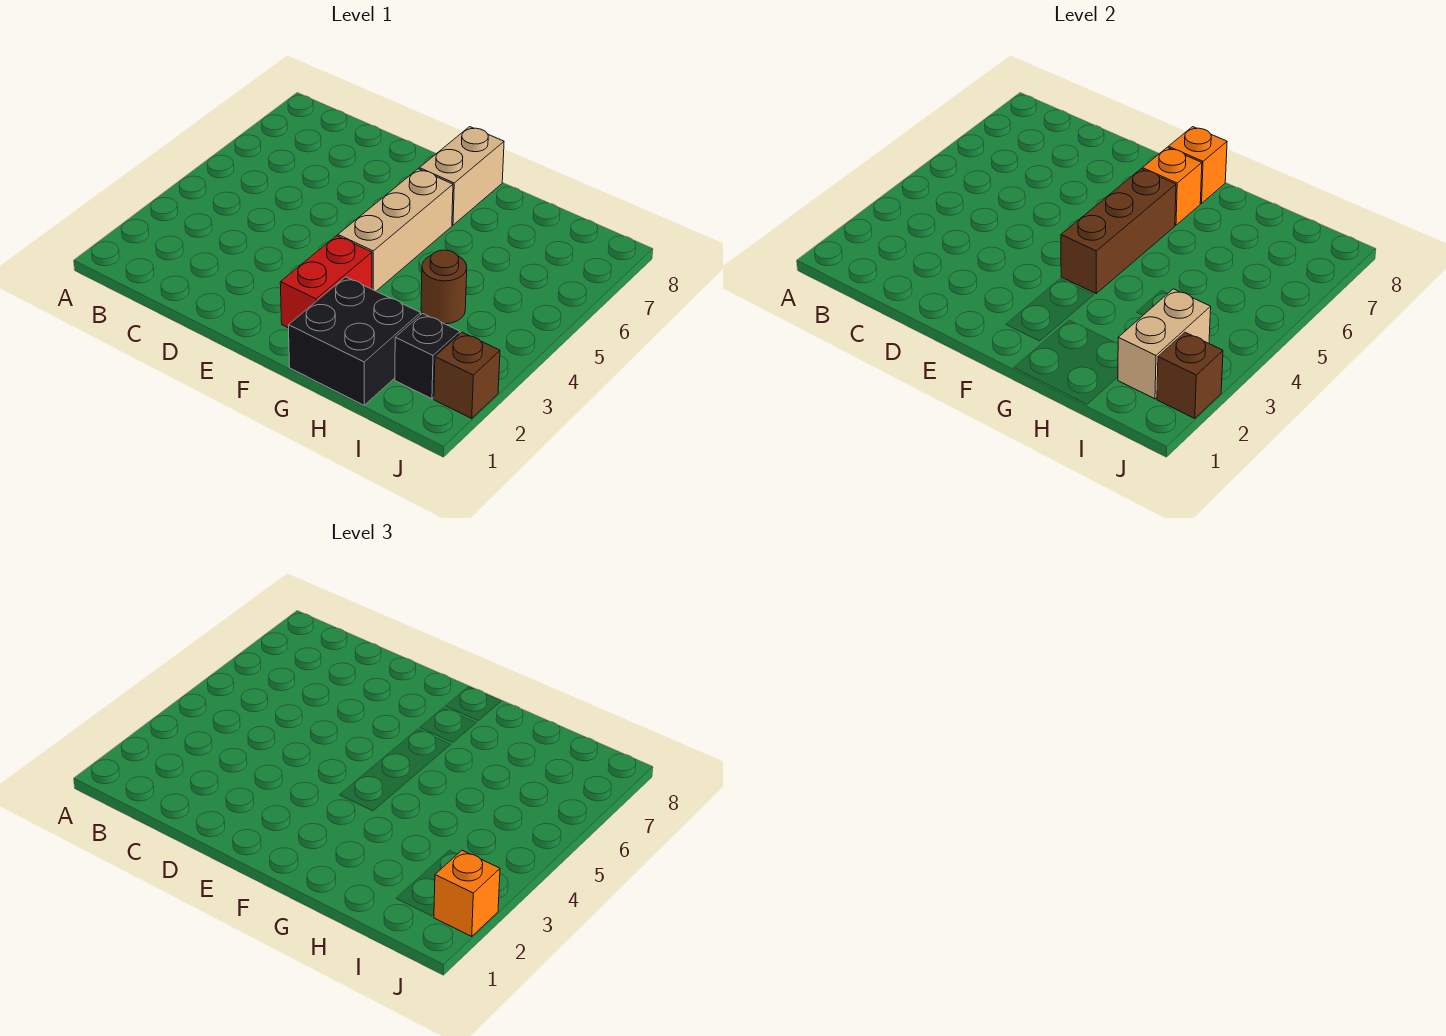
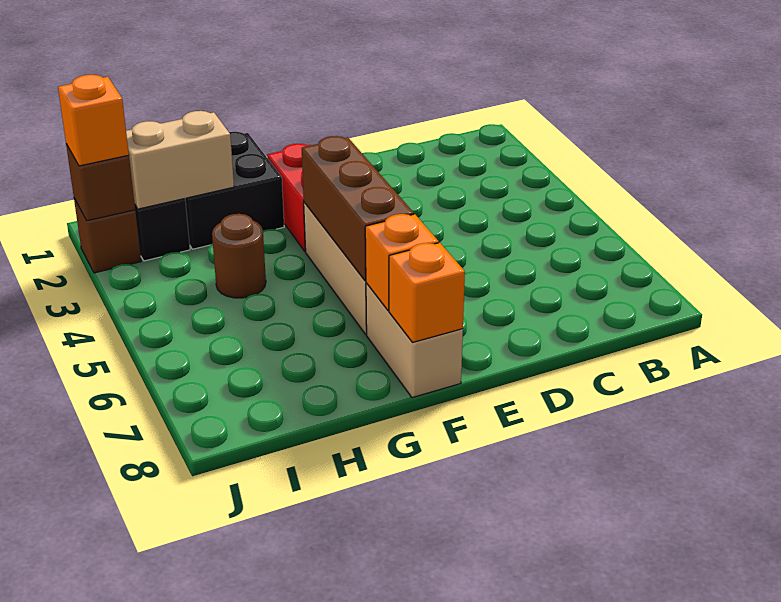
tan brick I2:I3 level 2 -> tan brick H2:I2 level 2

